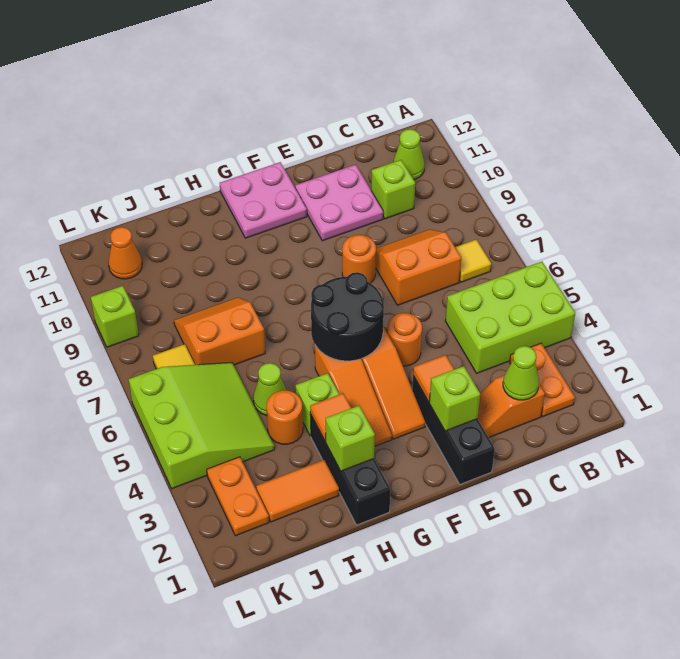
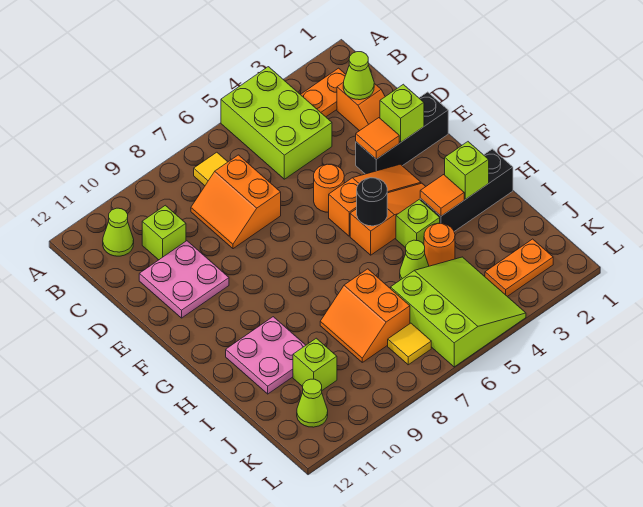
orange round brick E8 level 1 -> none
black round brick F5:G6 level 2 -> black round brick G5 level 2
pink plate F11:G12 level 1 -> pink plate H10:I11 level 1
orange tile I2:J2 level 1 -> none
lime slope J4:L6 level 1 top L -> lime slope J4:L6 level 1 top 6
orange cone K11 level 1 -> lime cone K11 level 1
lime brick L9 level 1 -> lime brick J10 level 1

